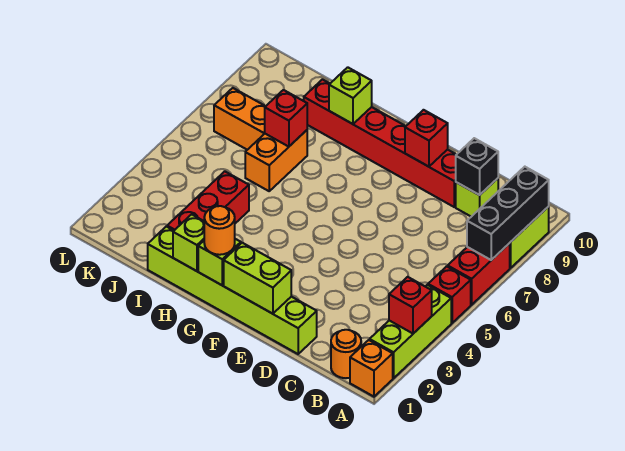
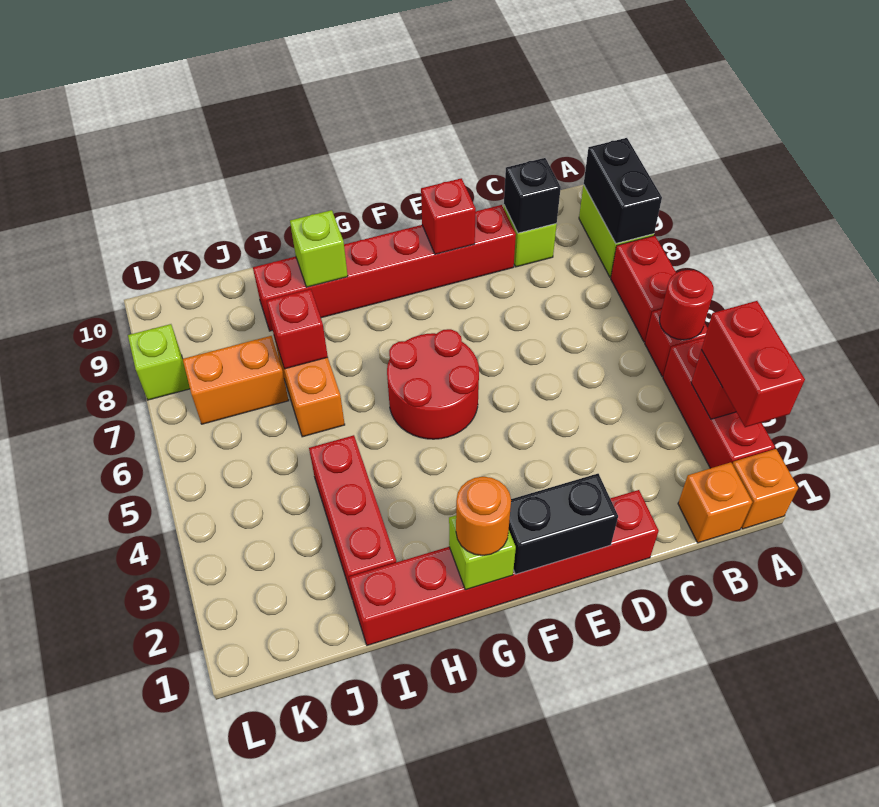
lime brick A2:A4 level 1 -> red brick A2:A4 level 1
none -> red brick A2:A3 level 3
none -> red round brick A5 level 2
black brick A7:A9 level 2 -> black brick A8:A9 level 2
orange round brick B1 level 1 -> orange brick B1 level 1
lime brick D1:I1 level 1 -> red brick D1:I1 level 1
lime brick E1:F1 level 2 -> black brick E1:F1 level 2
none -> red round brick F5:G6 level 1
lime brick H1 level 2 -> lime brick L8 level 1

